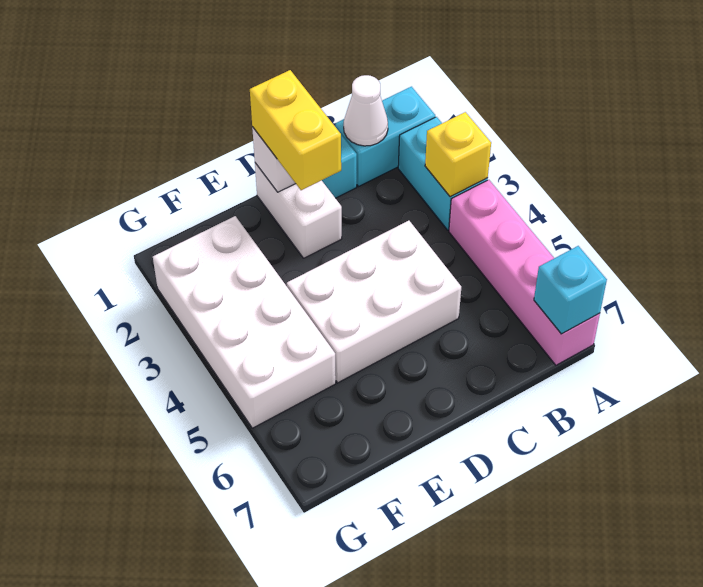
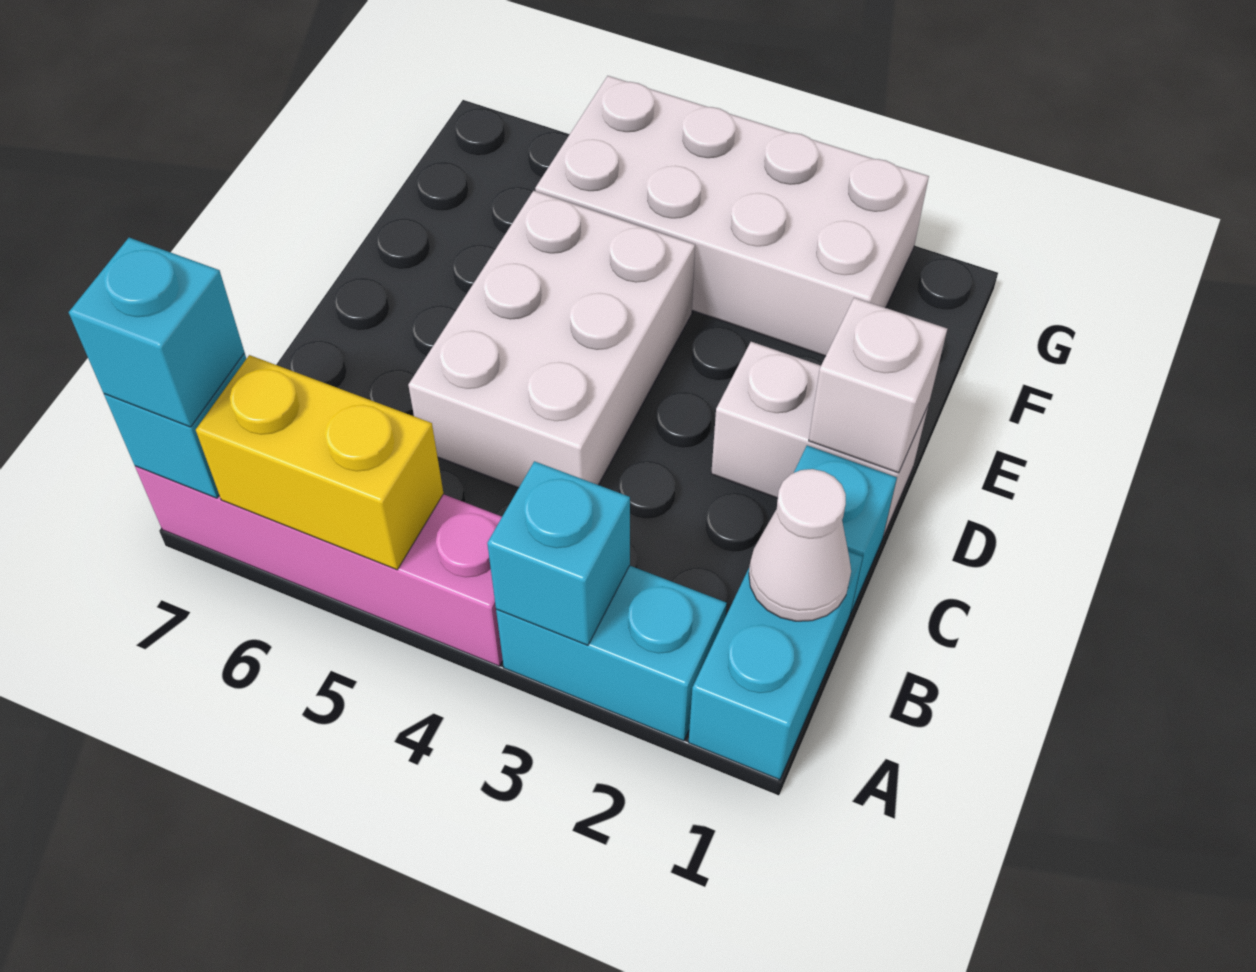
yellow brick A3 level 2 -> cyan brick A3 level 2
none -> cyan brick A7 level 3
yellow brick D1:D2 level 3 -> yellow brick A5:A6 level 2

